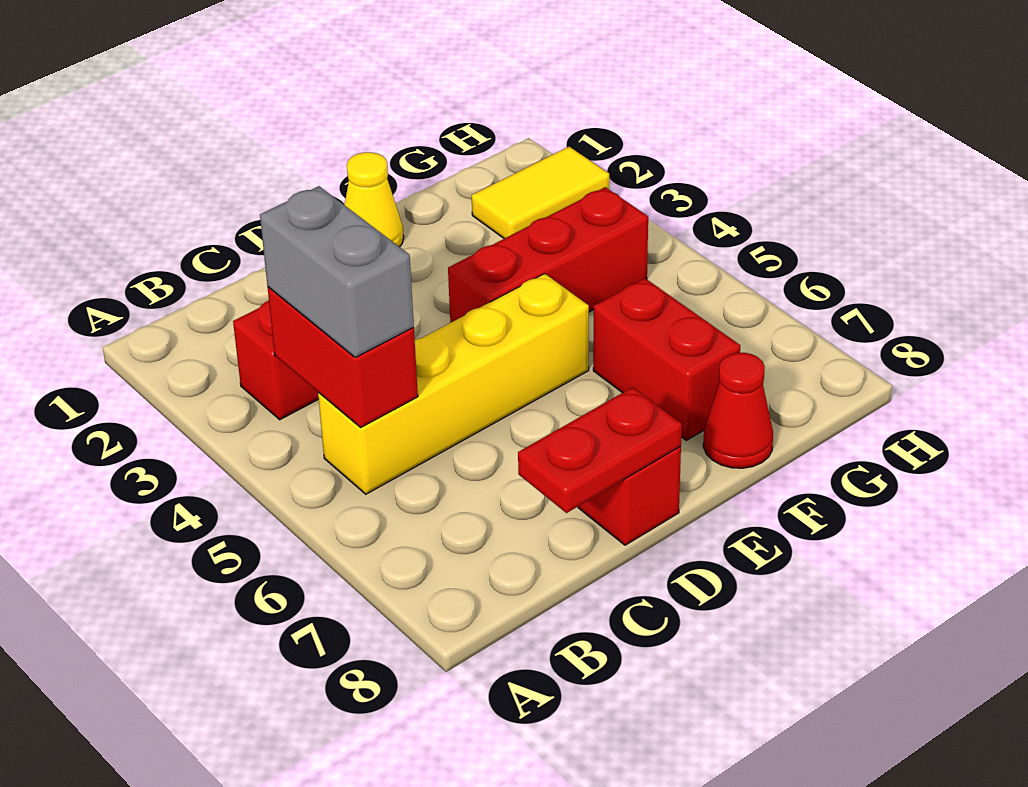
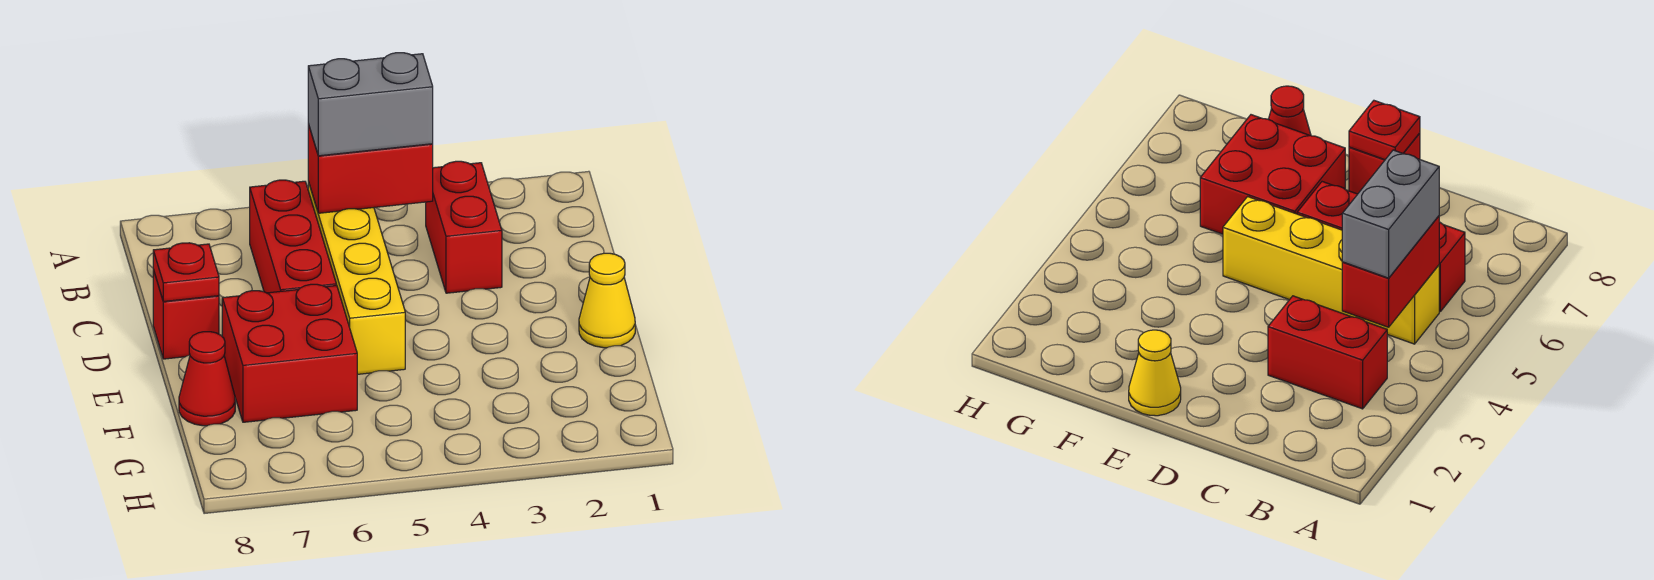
red plate C8:D8 level 2 -> red plate D8 level 2
red brick E4:G4 level 1 -> red brick B6:D6 level 1
red brick F6:F7 level 1 -> red brick E6:F7 level 1
yellow tile G2:H2 level 1 -> none

